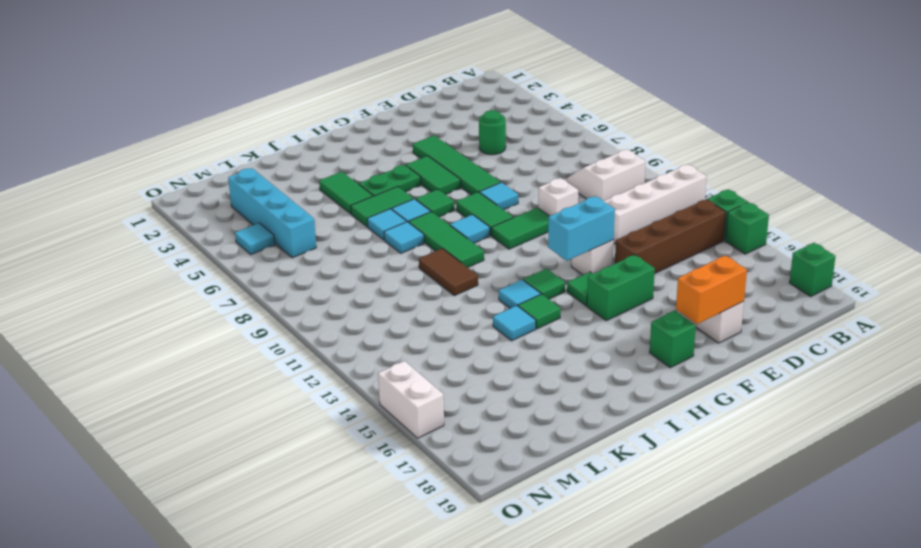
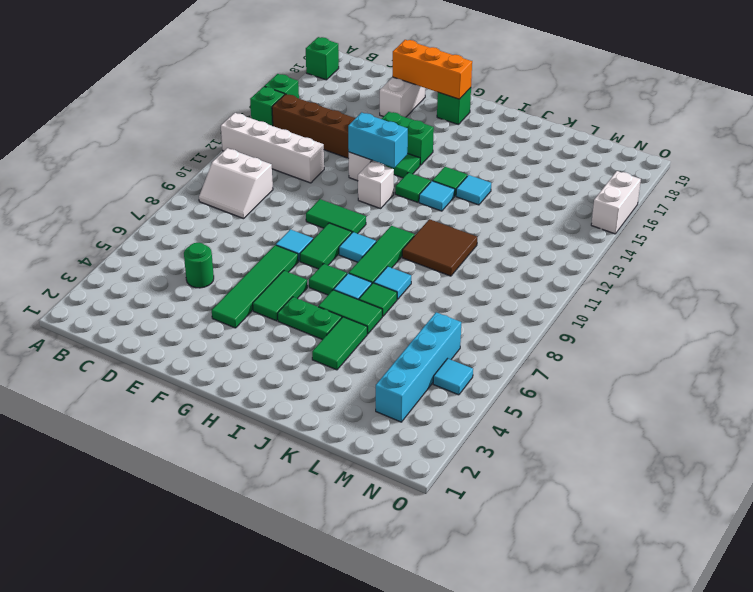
white brick E10 level 1 -> white brick G12 level 1
orange brick E18:F18 level 2 -> orange brick E18:G18 level 2
cyan tile J7 level 1 -> green tile J7 level 1
brown tile J10:J11 level 1 -> brown tile J10:K11 level 1

